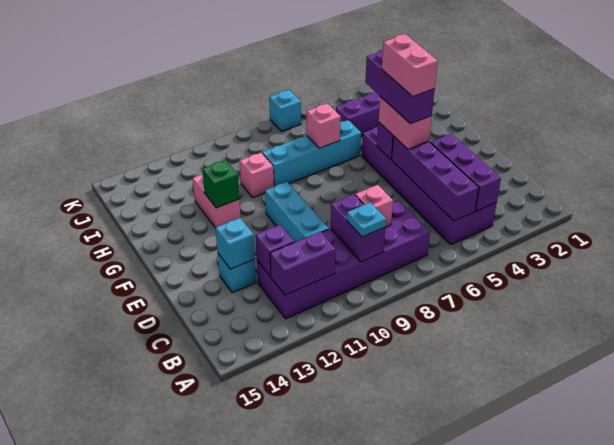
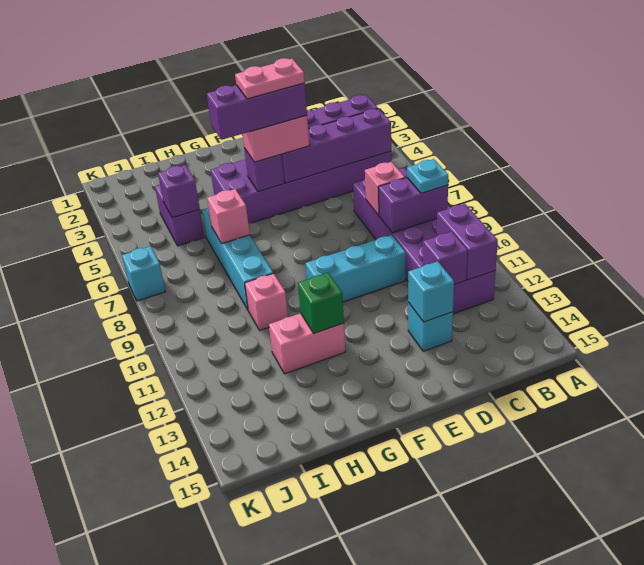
pink brick E5:F5 level 5 -> pink plate E5:F5 level 5
none -> purple brick I5 level 2

